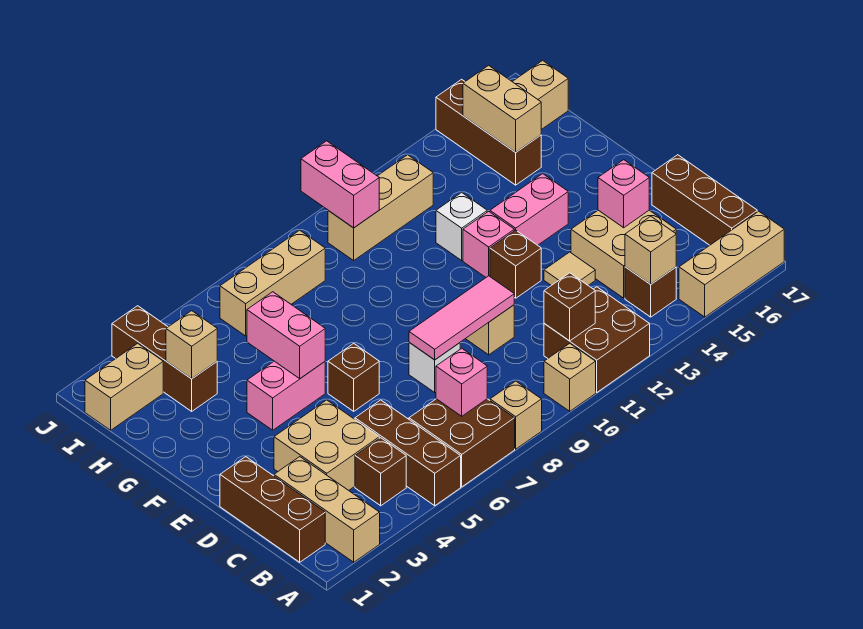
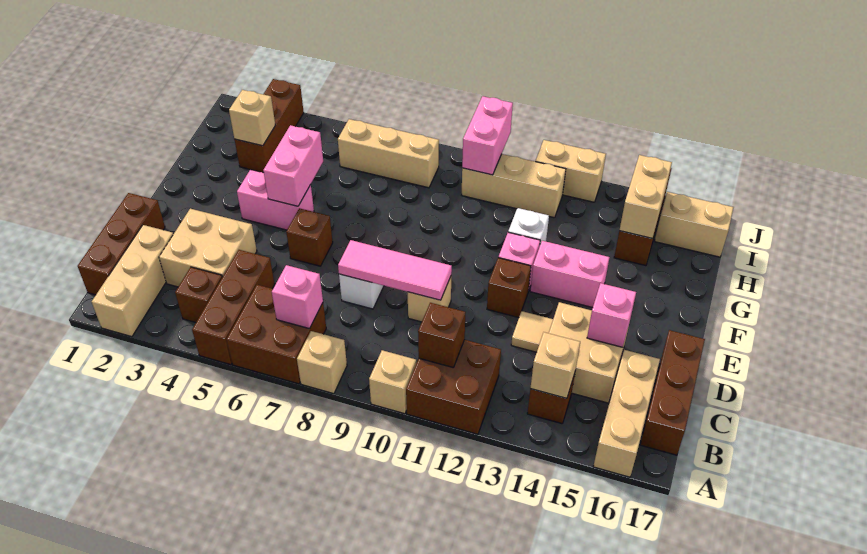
tan brick A15:A17 level 1 -> tan brick A16:C16 level 1
tan brick I1:I2 level 1 -> tan brick J12:J13 level 1

